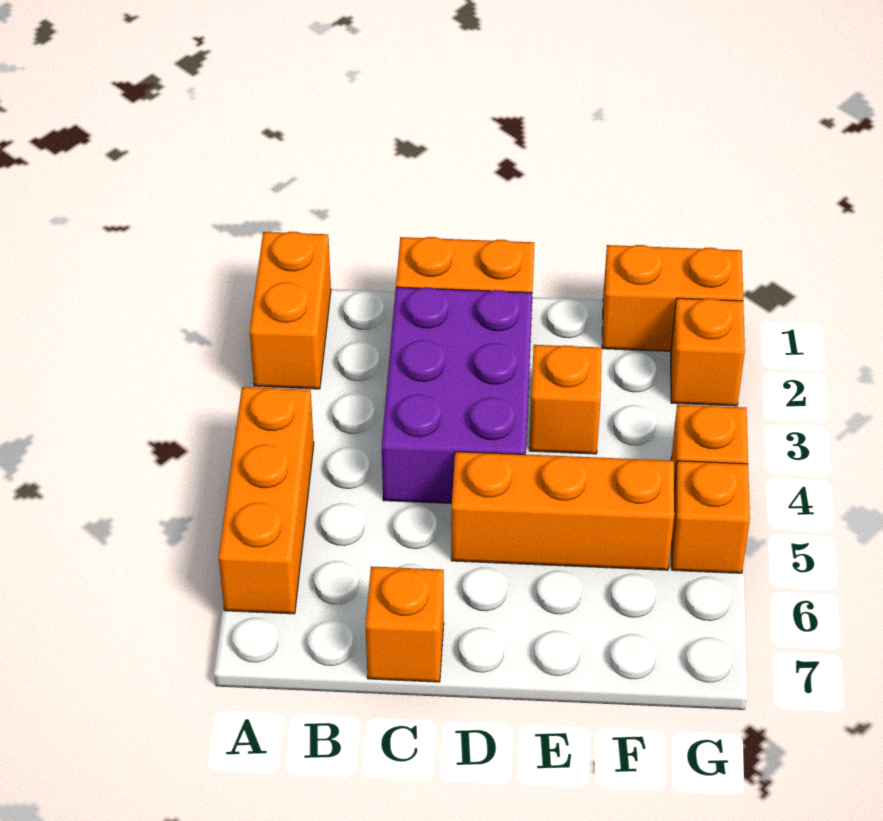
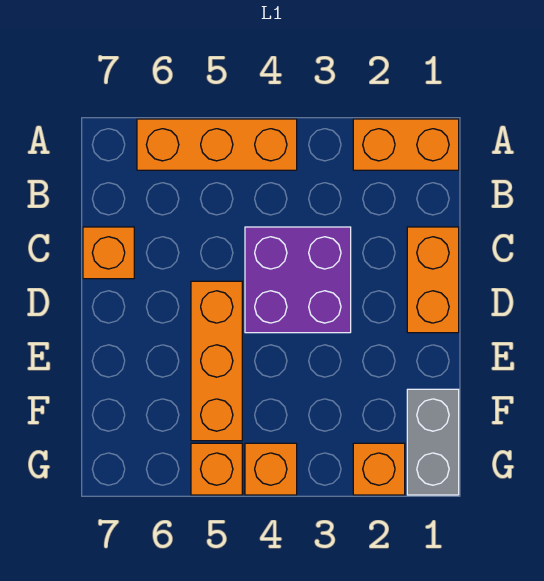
purple brick C2:D4 level 1 -> purple brick C3:D4 level 1
orange brick E3 level 1 -> none
orange brick F1:G1 level 1 -> grey brick F1:G1 level 1

